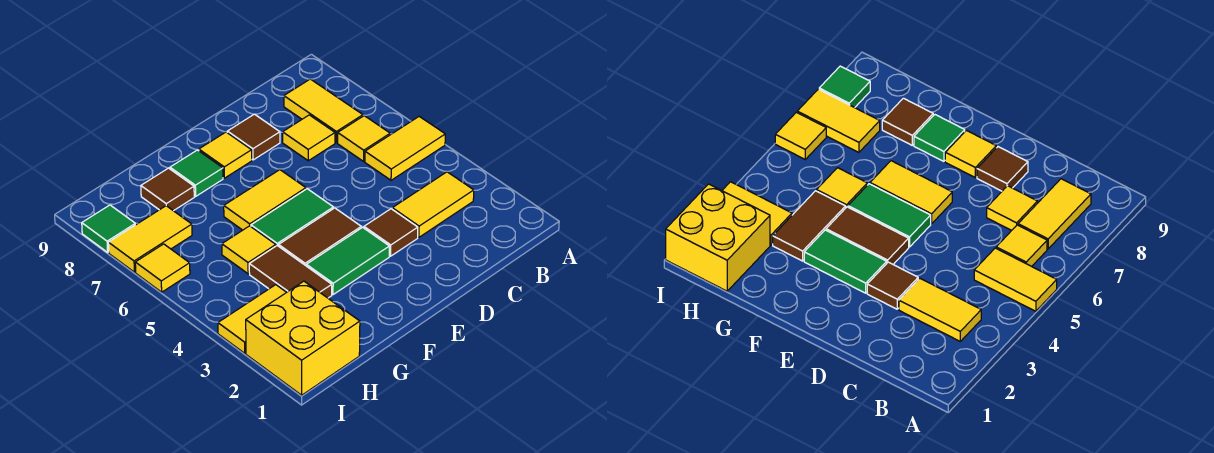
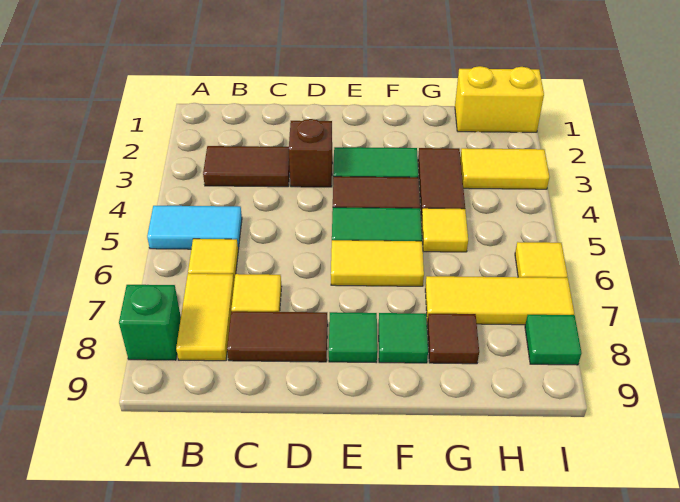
yellow tile A5:B5 level 1 -> cyan tile A5:B5 level 1
none -> green brick A8 level 1
yellow tile B3:C3 level 1 -> brown tile B3:C3 level 1
brown tile D3 level 1 -> brown brick D3 level 1
brown tile D8 level 1 -> brown tile C8:D8 level 1
yellow tile E8 level 1 -> green tile E8 level 1
yellow brick H1:I2 level 1 -> yellow brick H1:I1 level 1
yellow tile H7:I7 level 1 -> yellow tile G7:I7 level 1

